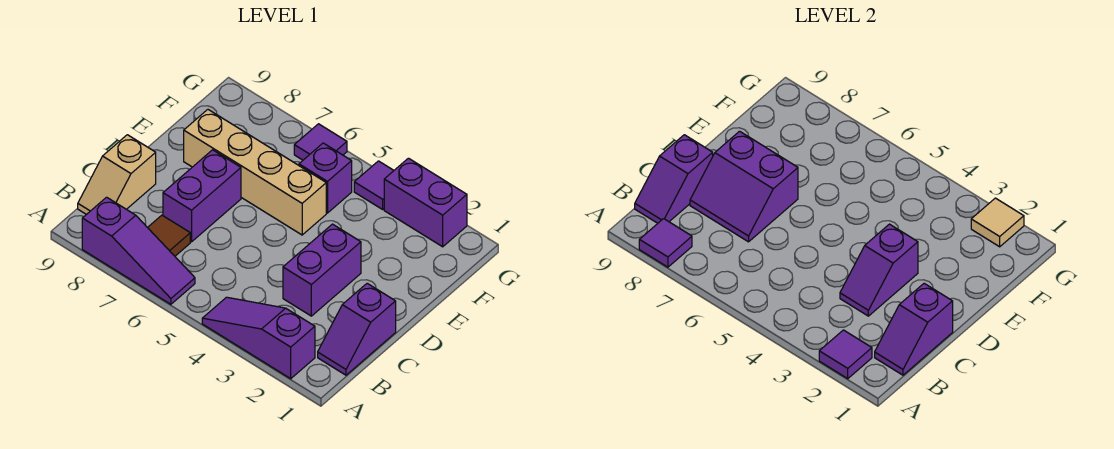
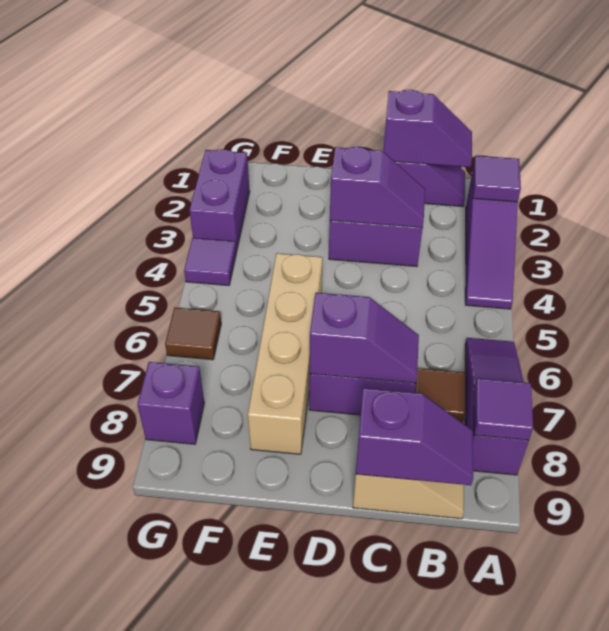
purple slope C7:D8 level 2 top D -> purple slope C7:D7 level 2 top D
purple brick F5 level 1 -> purple brick G8 level 1
tan tile G2 level 2 -> none
purple tile G6 level 1 -> brown tile G6 level 1

